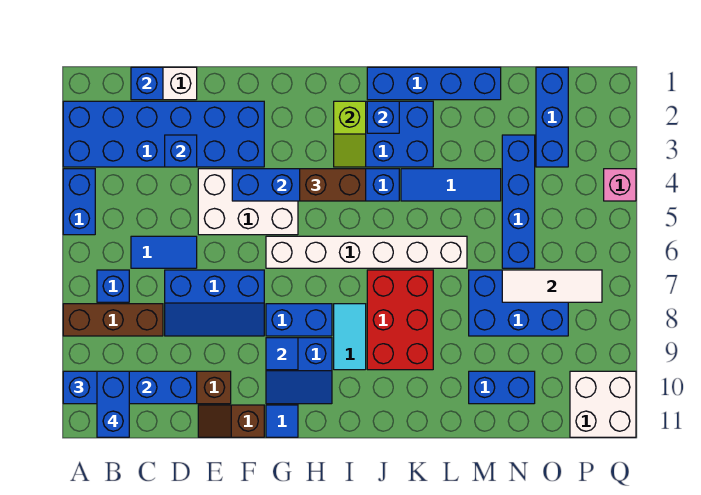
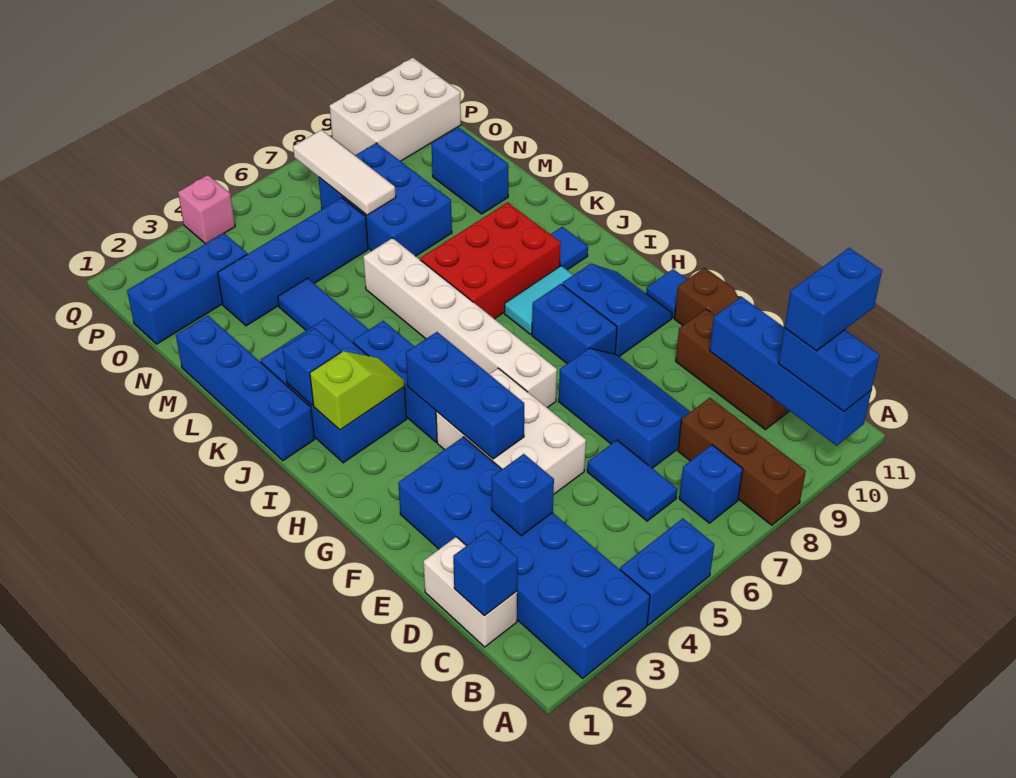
blue tile G9 level 2 -> blue tile J10 level 1
brown brick H4:I4 level 3 -> none
white brick P10:Q11 level 1 -> white brick P9:Q11 level 1

